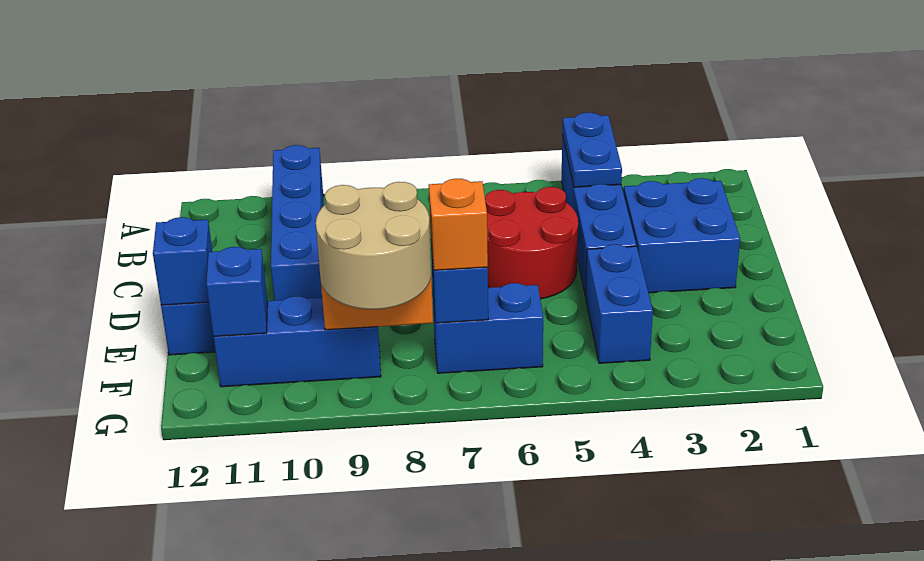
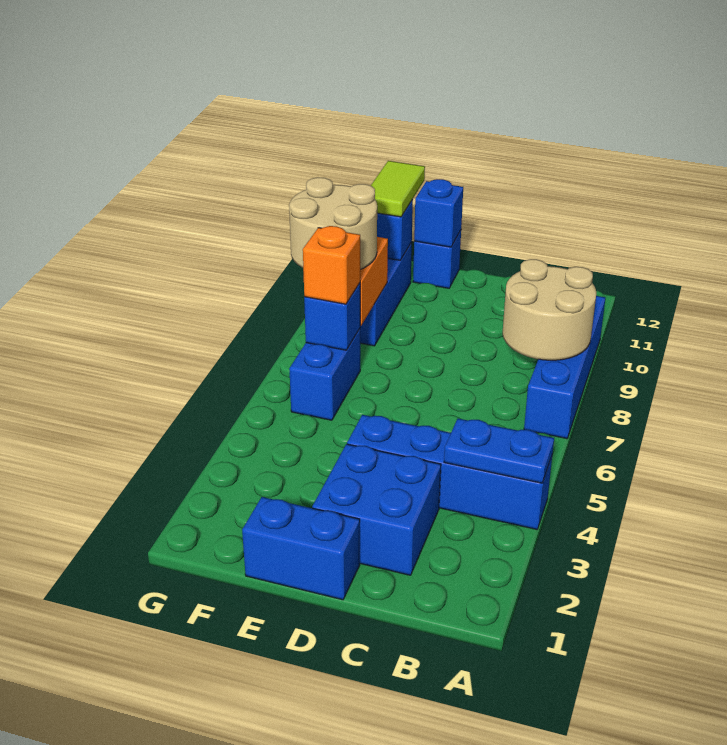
none -> tan round brick A8:B9 level 2
blue brick A10:D10 level 1 -> blue brick A7:A10 level 1
red round brick C5:D6 level 1 -> none
blue brick E4:F4 level 1 -> blue brick D1:E1 level 1
none -> lime tile F11:F12 level 3

